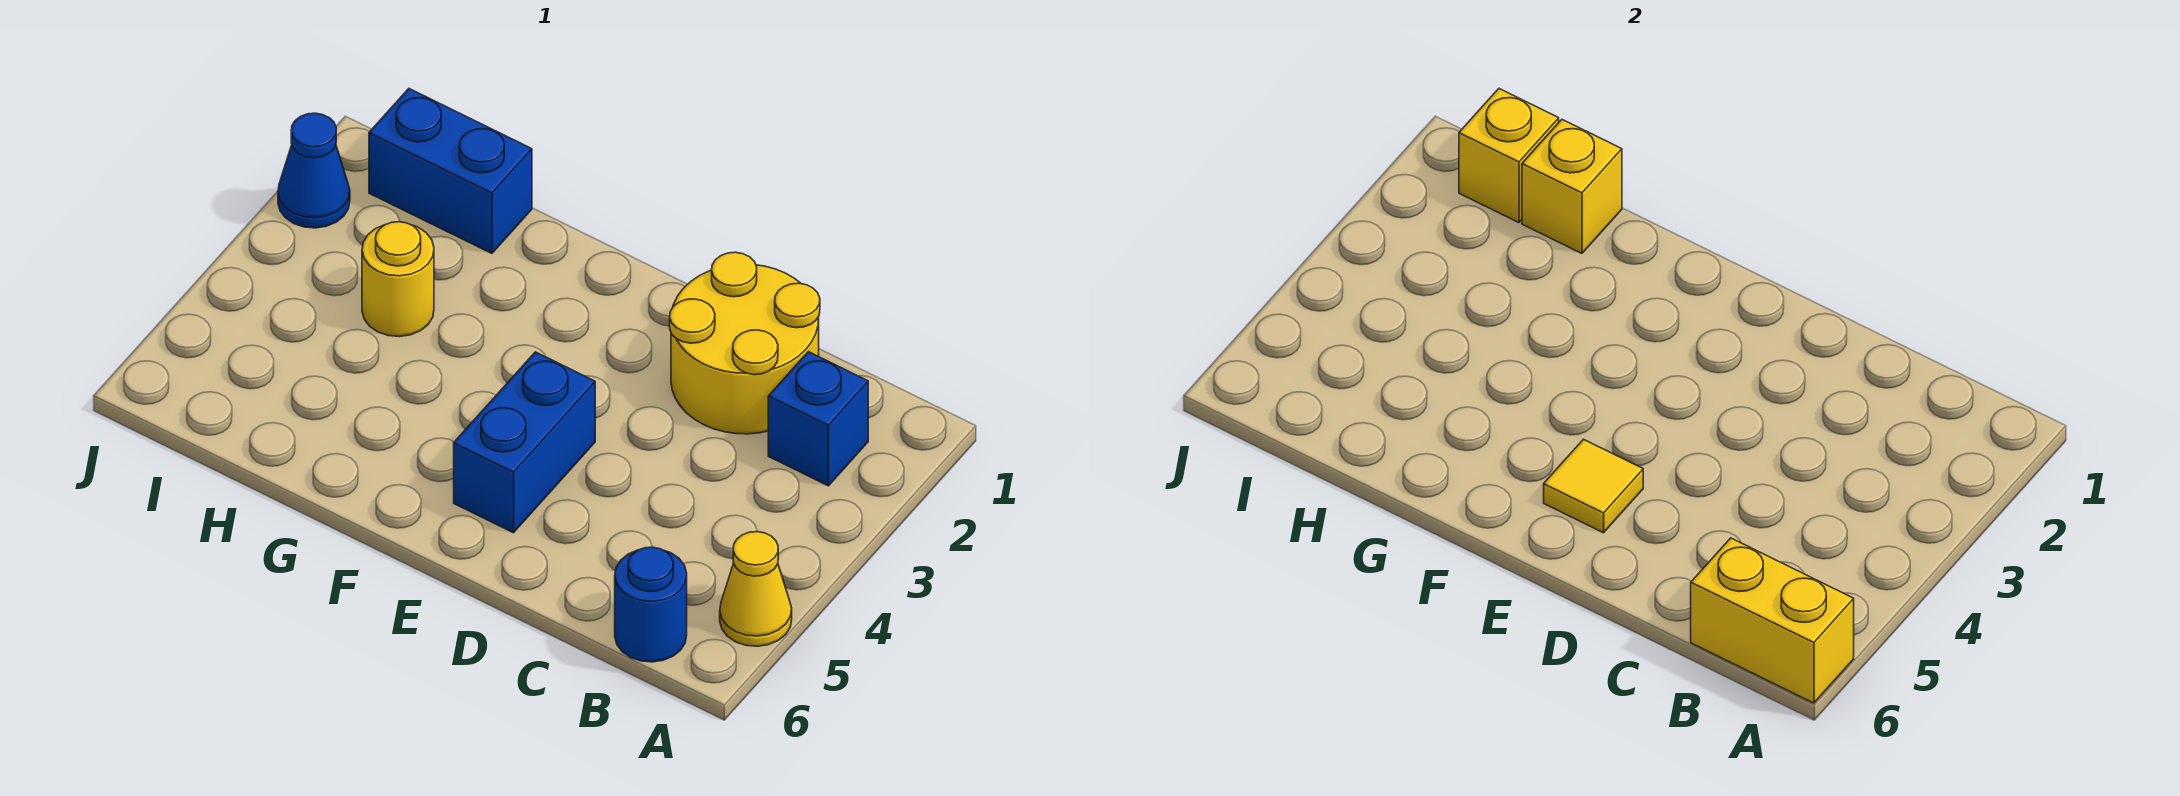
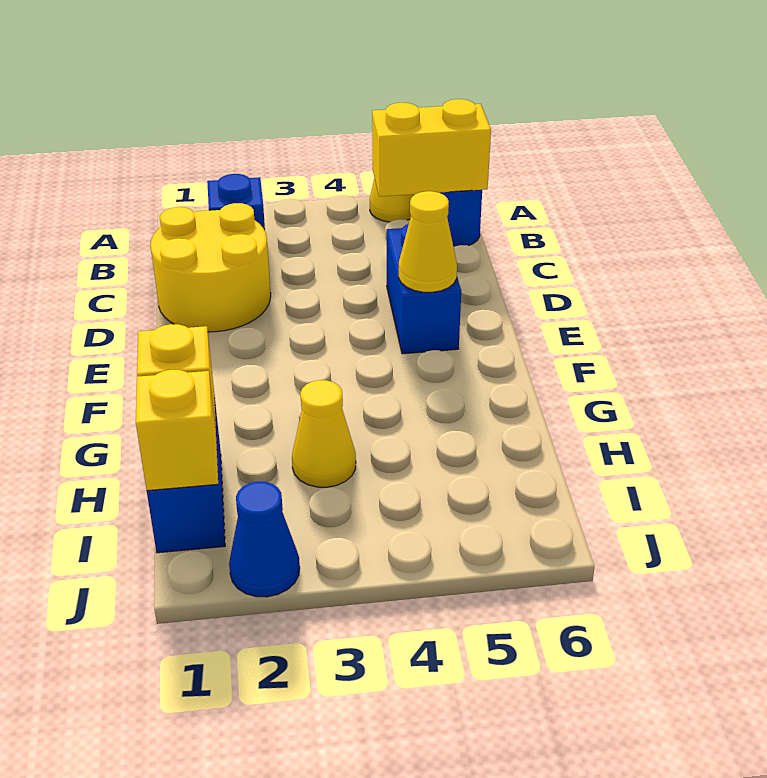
yellow brick A6:B6 level 2 -> yellow brick B5:B6 level 2
blue brick E4:E5 level 1 -> blue brick D5:E5 level 1
yellow tile E5 level 2 -> yellow cone E5 level 2
yellow round brick H3 level 1 -> yellow cone H3 level 1

